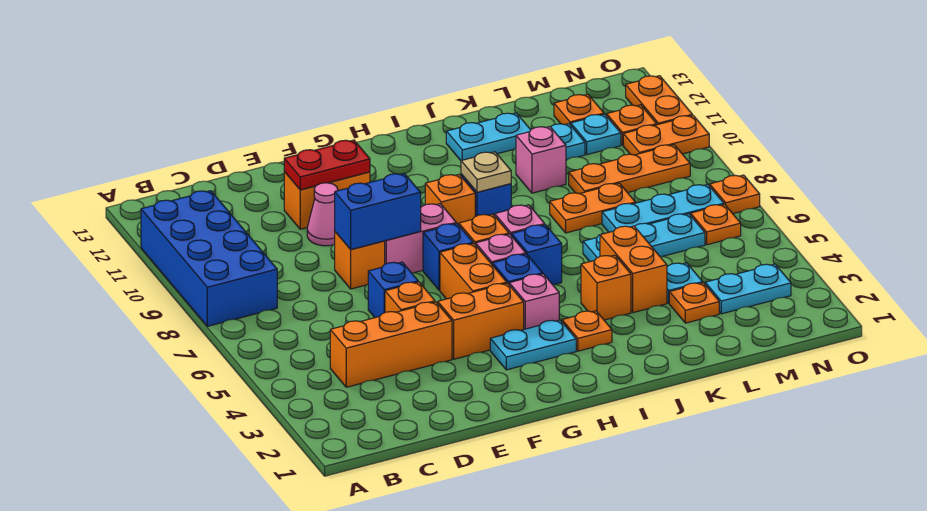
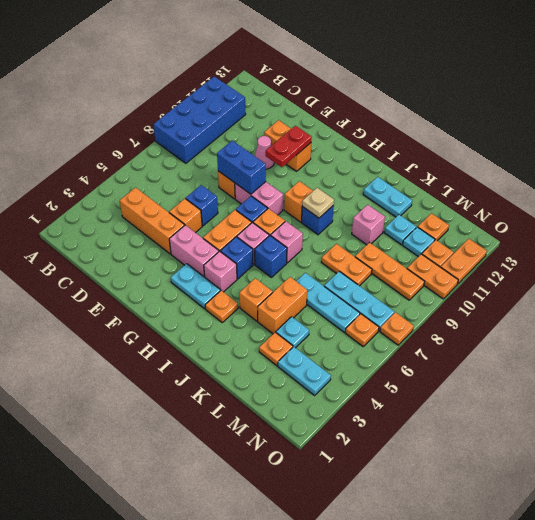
red plate E11:F11 level 2 -> red plate F10:F11 level 2
orange brick F4:G4 level 1 -> pink brick F4:G4 level 1

